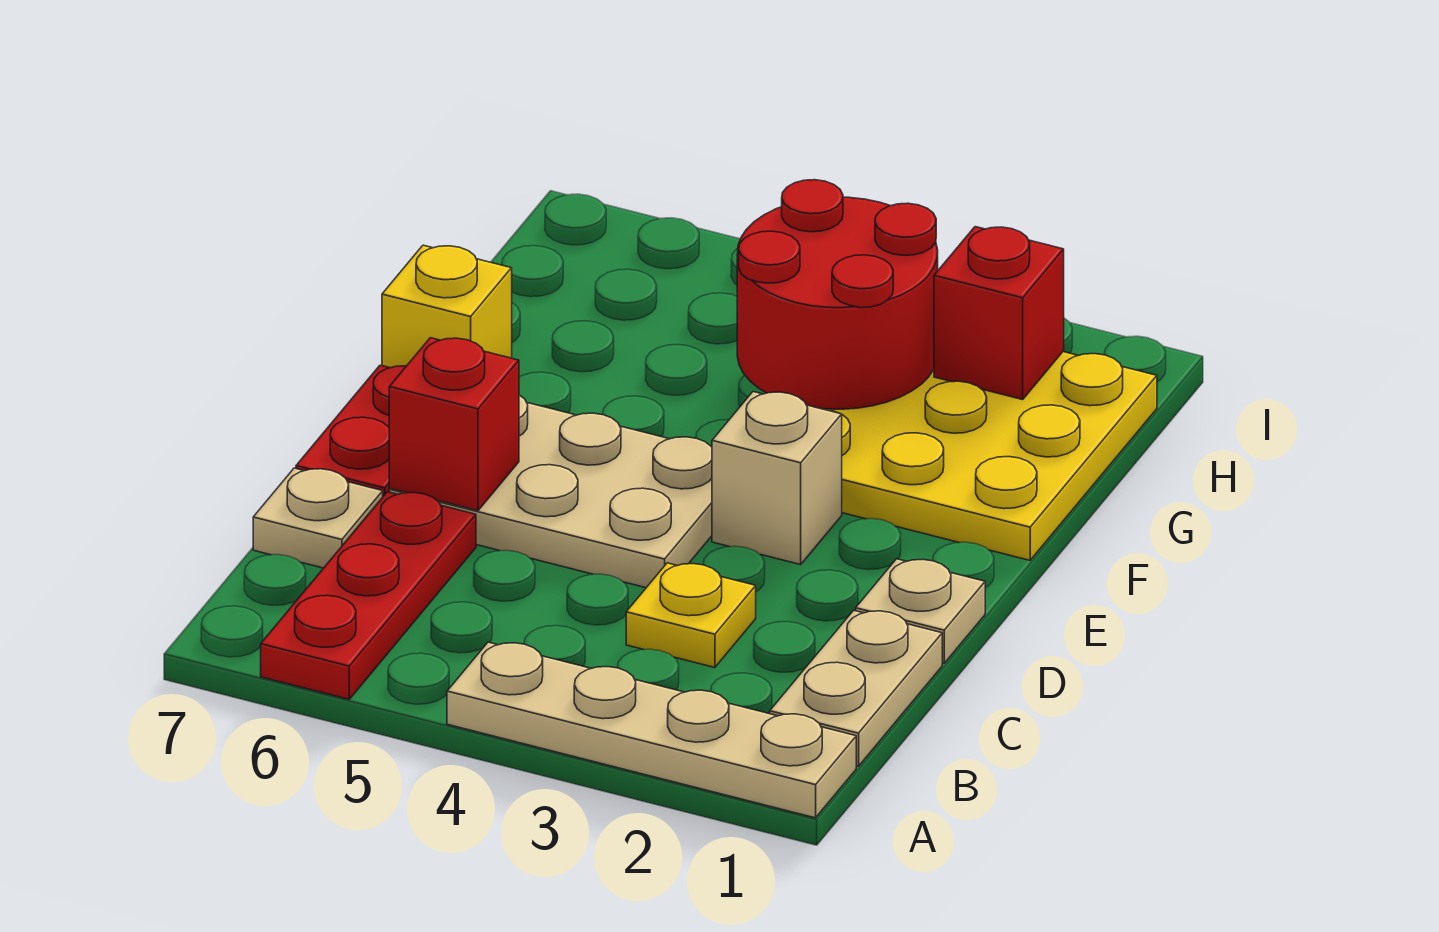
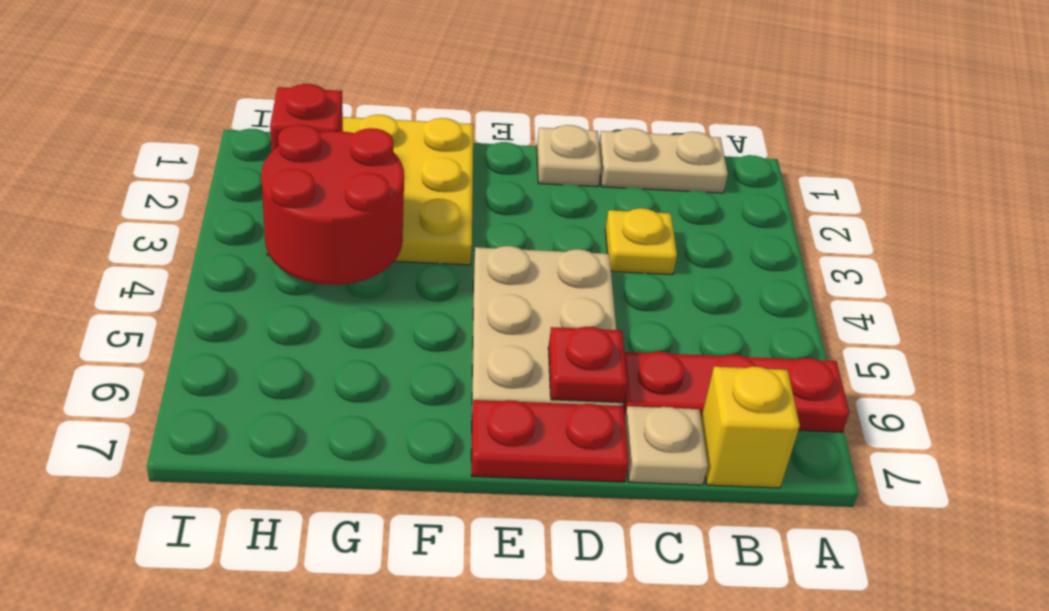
tan plate A1:A4 level 1 -> none
red brick D6 level 2 -> red plate D6 level 2
tan brick E3 level 1 -> none
yellow brick F7 level 1 -> yellow brick B7 level 1

